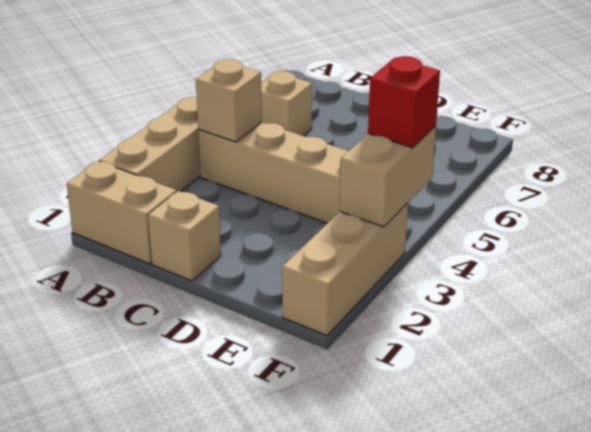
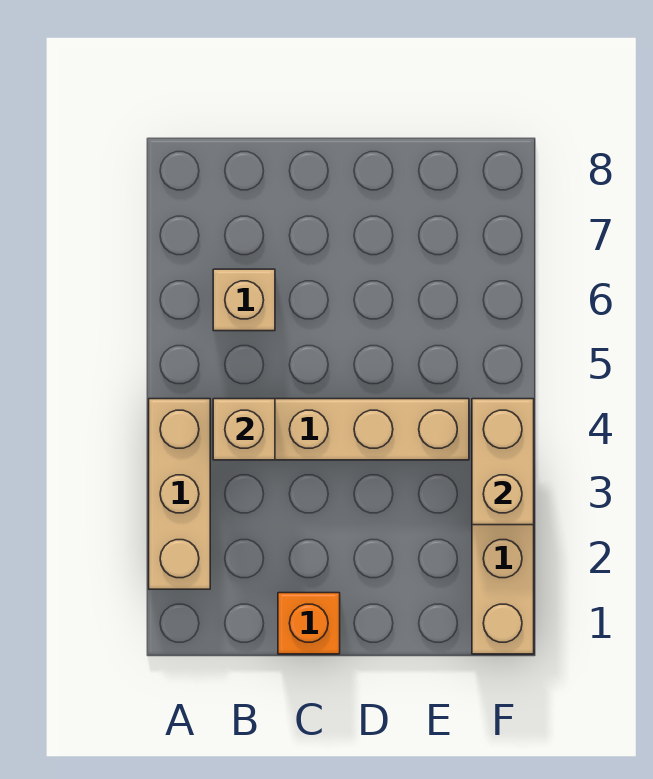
tan brick A1:B1 level 1 -> none
tan brick C1 level 1 -> orange brick C1 level 1
red brick F4 level 3 -> none

